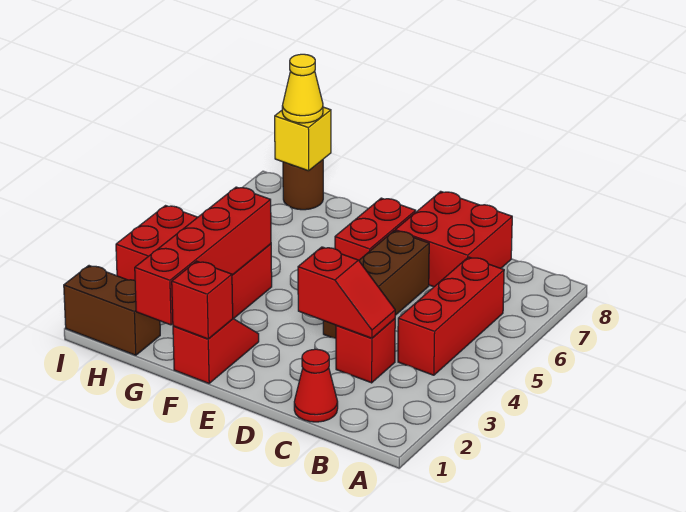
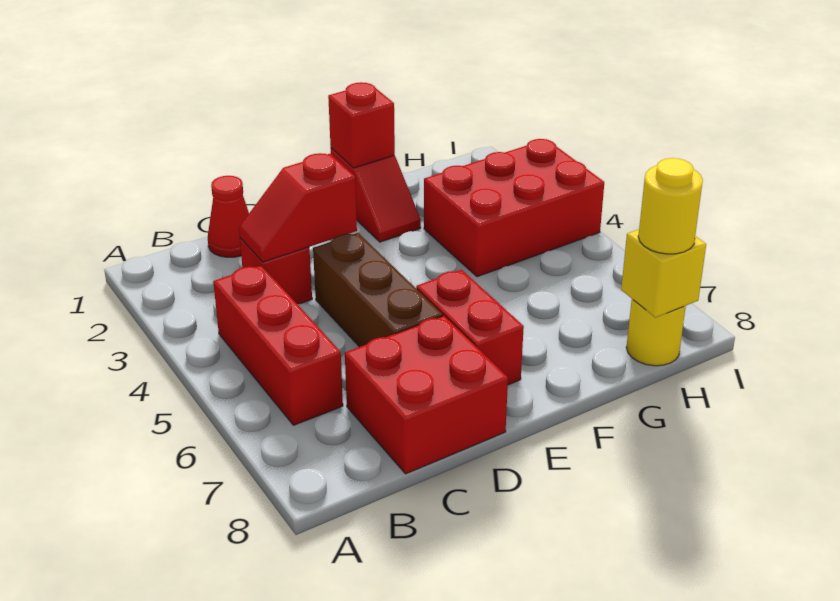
red brick G1:G4 level 2 -> none
brown brick H1:I1 level 1 -> none
brown round brick H8 level 1 -> yellow round brick H8 level 1
yellow cone H8 level 3 -> yellow round brick H8 level 3

